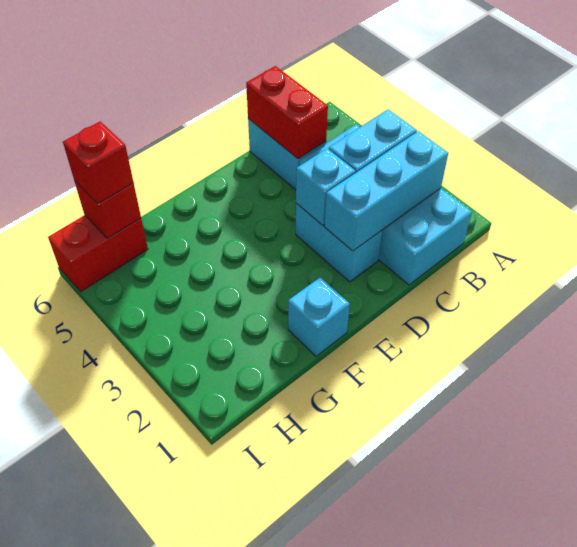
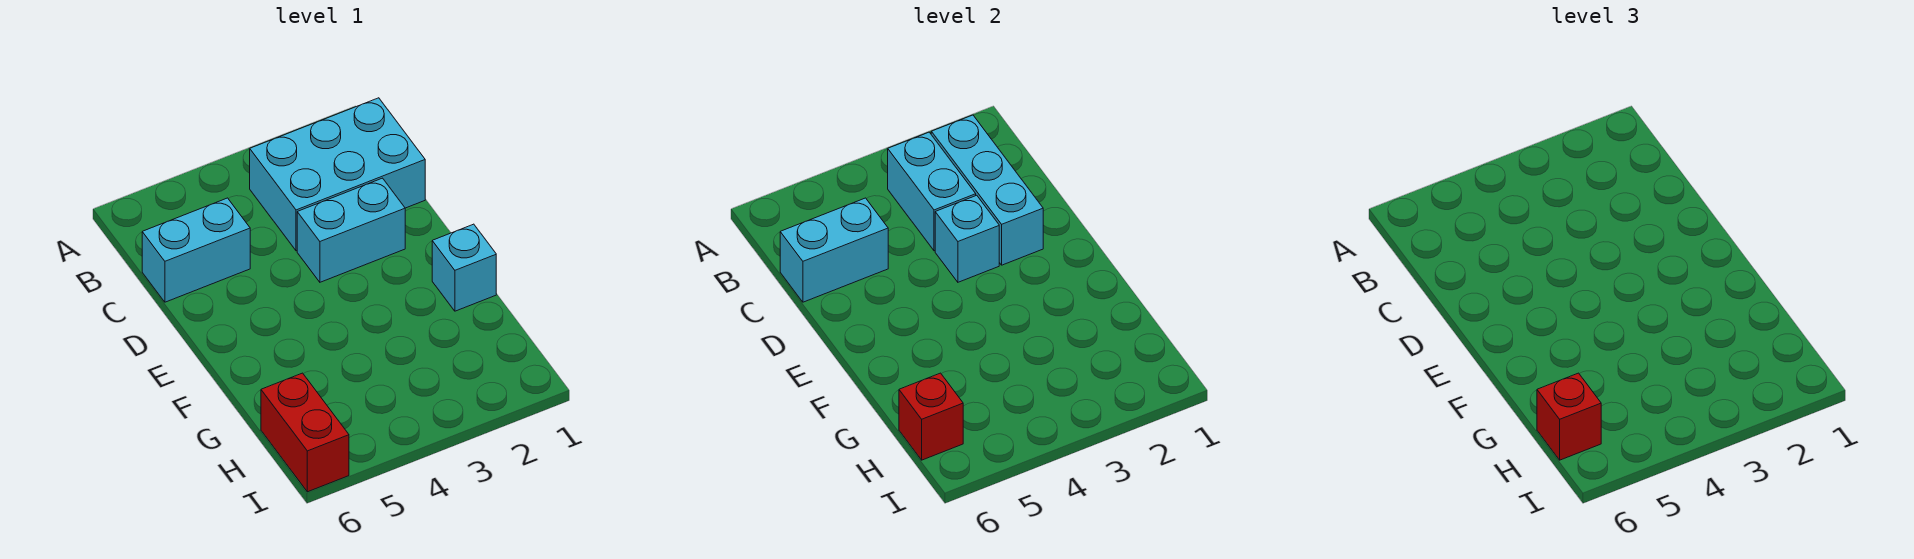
cyan brick B1:C4 level 1 -> cyan brick B1:C3 level 1
red brick C5:C6 level 2 -> cyan brick C5:C6 level 2

